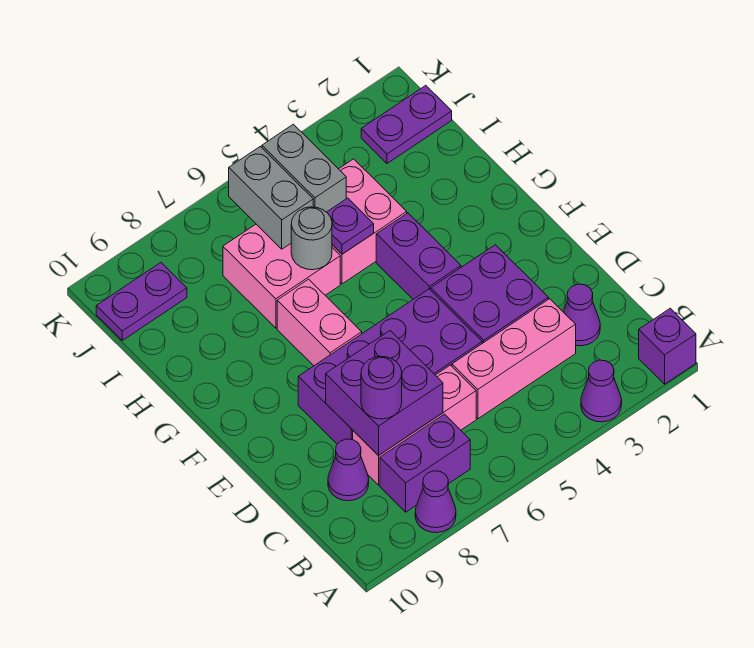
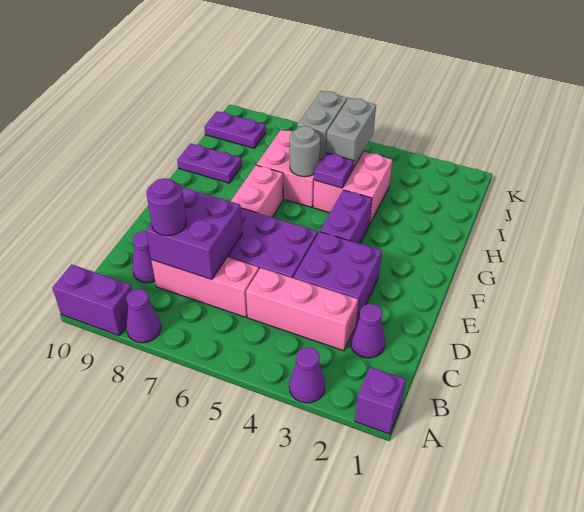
purple brick B7:B8 level 1 -> purple brick A9:A10 level 1
purple plate J1:J2 level 1 -> purple plate H9:H10 level 1

